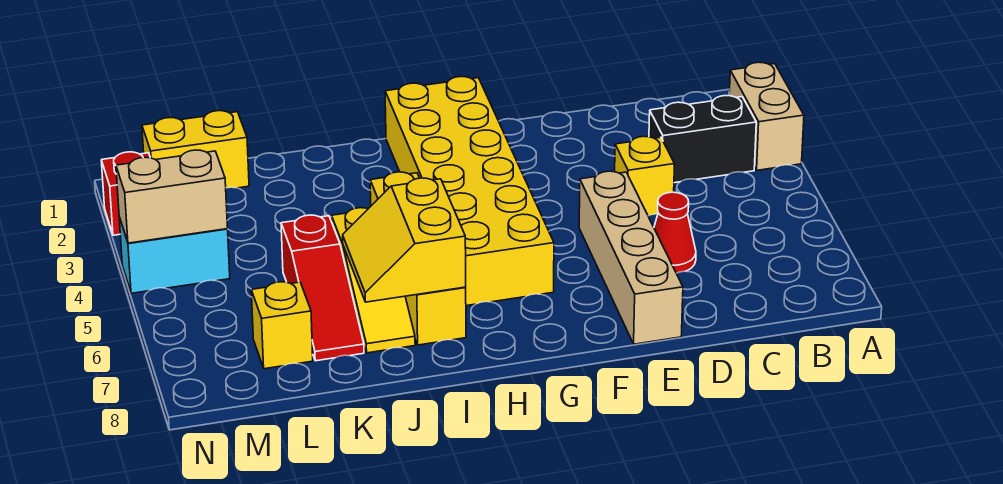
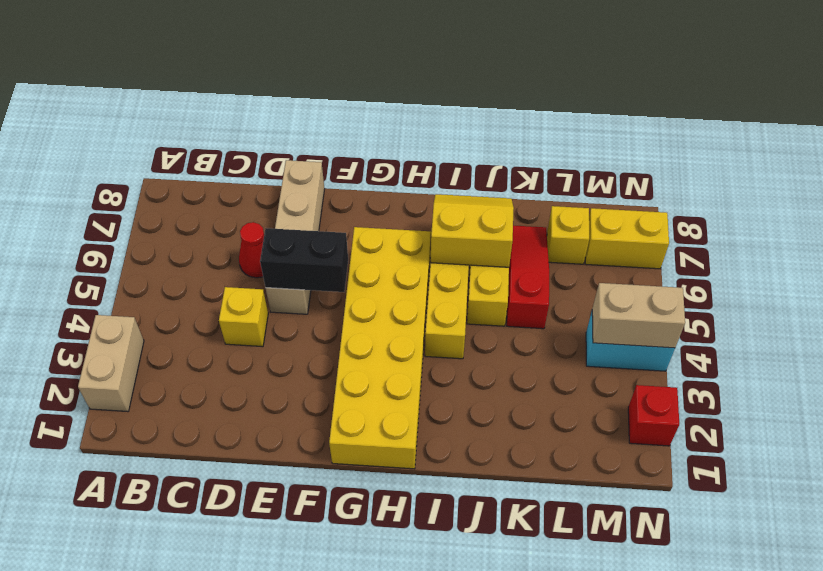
black brick B3:C3 level 1 -> black brick E5:F5 level 2
yellow slope I6:J7 level 2 top I -> yellow slope I6:J7 level 2 top 6
yellow brick L1:M1 level 1 -> yellow brick M7:N7 level 1

